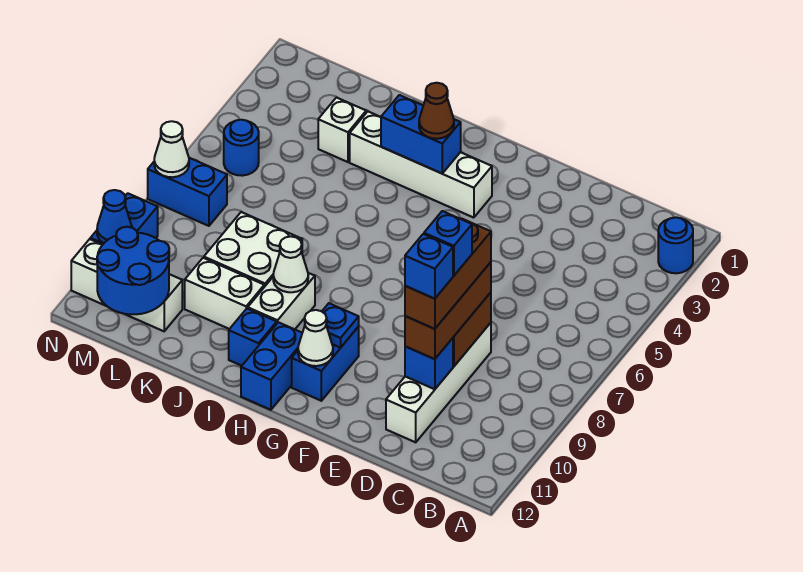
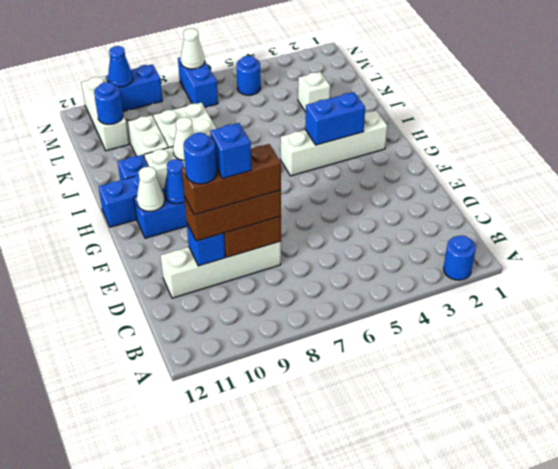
blue brick D10 level 5 -> blue round brick D10 level 5
white brick G3:J3 level 1 -> white brick H2:H5 level 1
blue plate G10 level 2 -> blue cone G10 level 2
blue brick H3:I3 level 2 -> blue brick H3:H4 level 2
brown cone H3 level 3 -> none
blue round brick L11:M12 level 2 -> blue round brick L11 level 2

